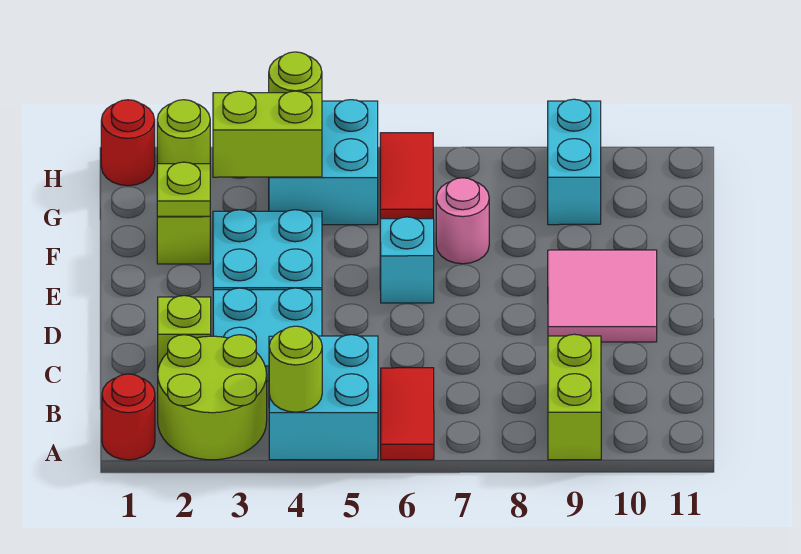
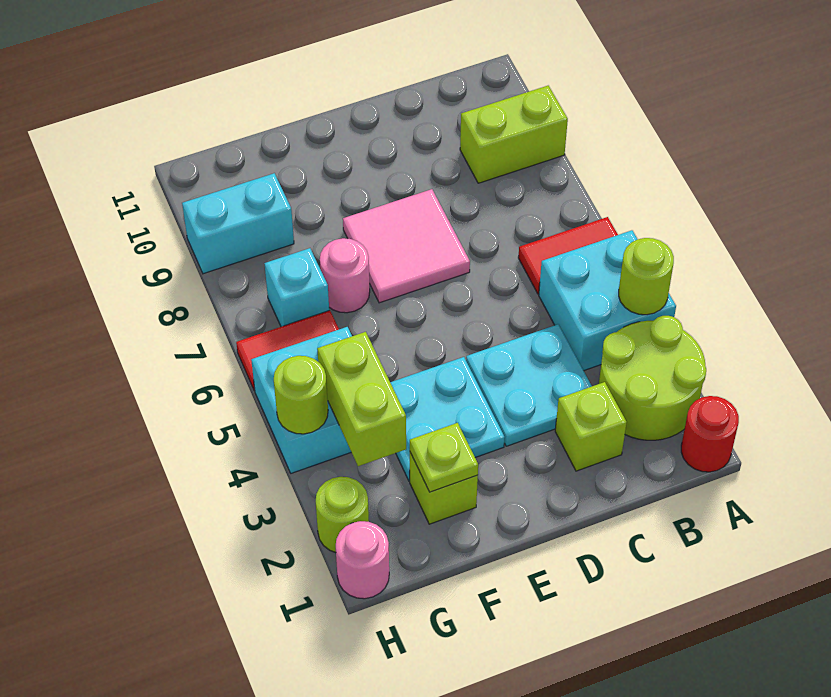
pink tile D9:E10 level 1 -> pink tile D7:E8 level 1
cyan brick E6 level 1 -> cyan brick G7 level 1
red round brick H1 level 1 -> pink round brick H1 level 1

